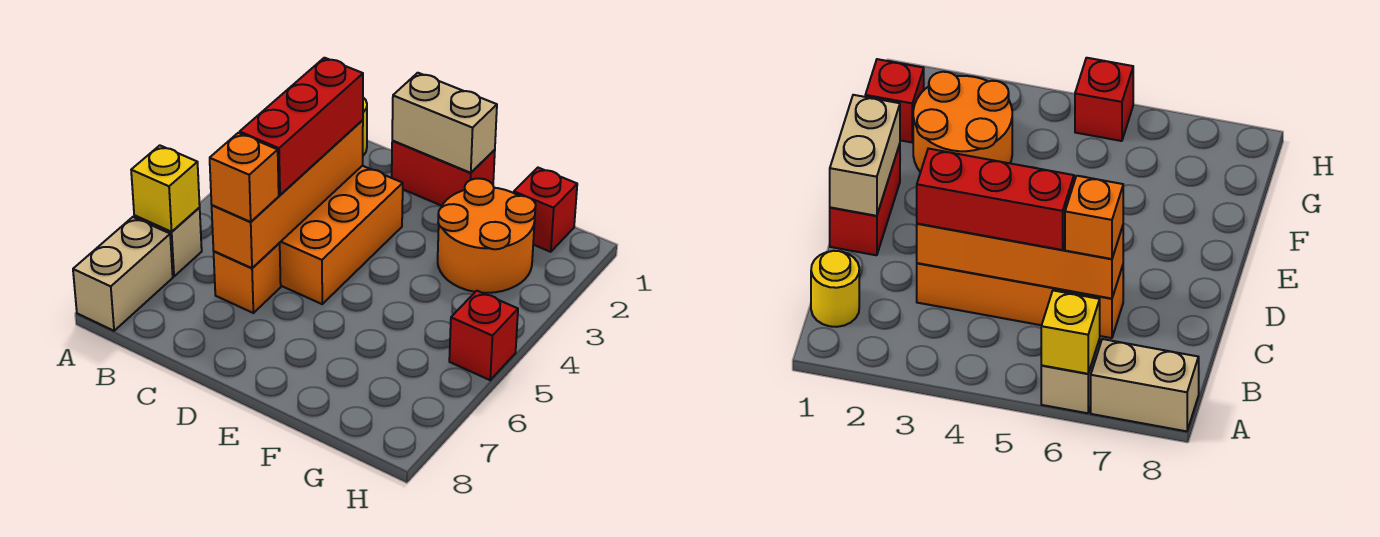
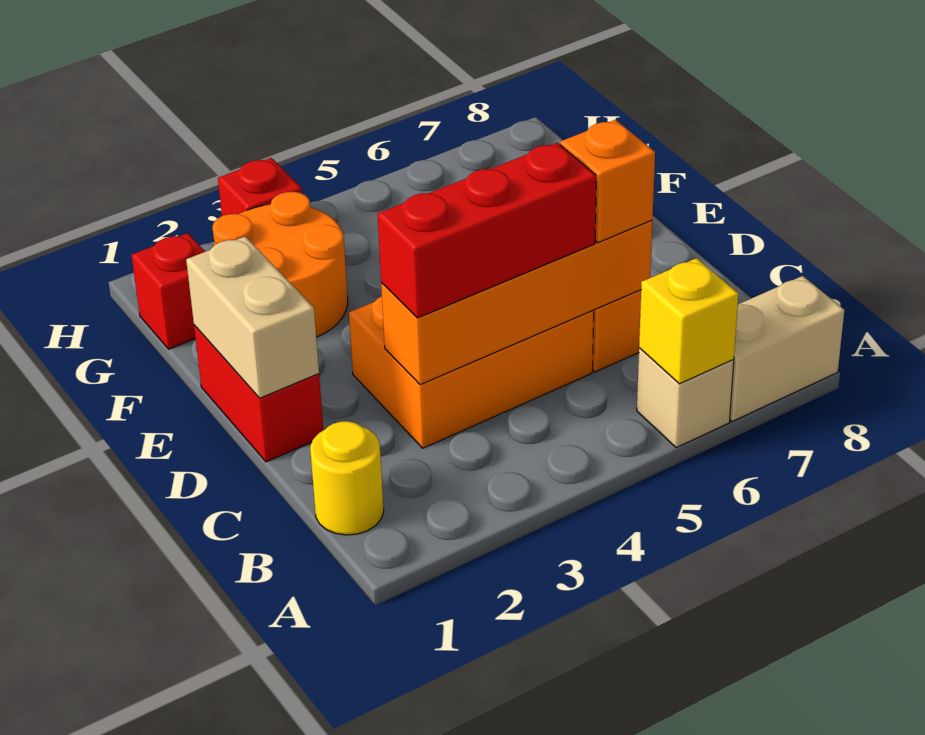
red brick H5 level 1 -> red brick H3 level 1

